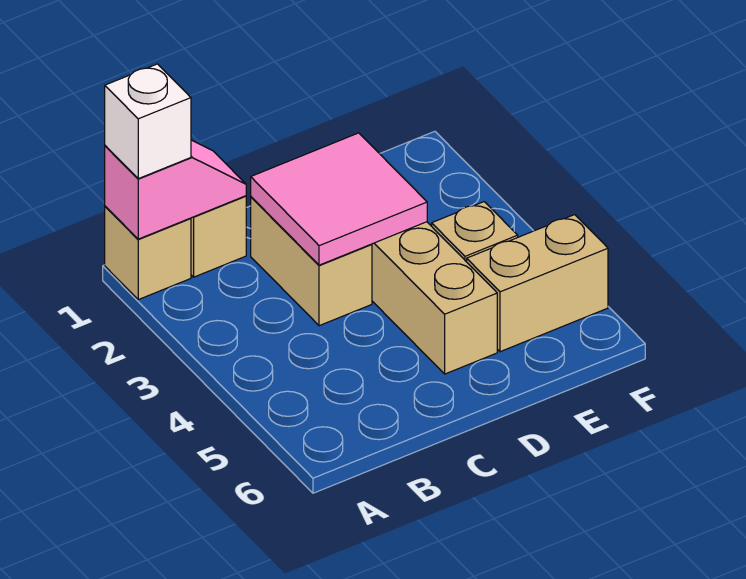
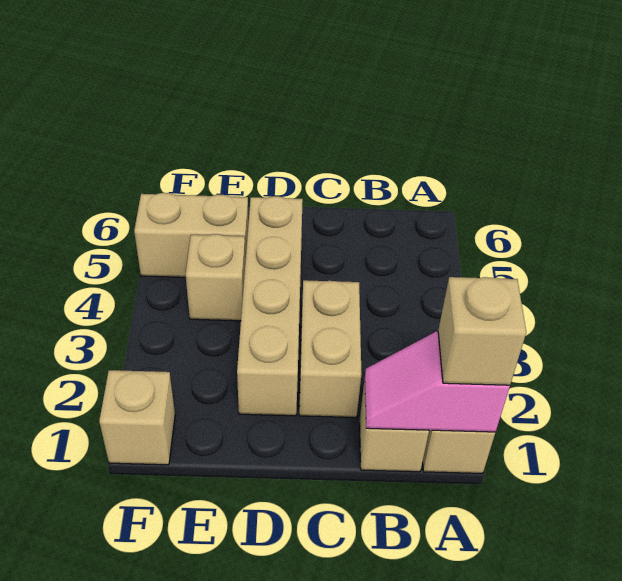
white brick A1 level 3 -> tan brick A1 level 3
pink tile C2:D3 level 2 -> none
none -> tan brick F1 level 1

